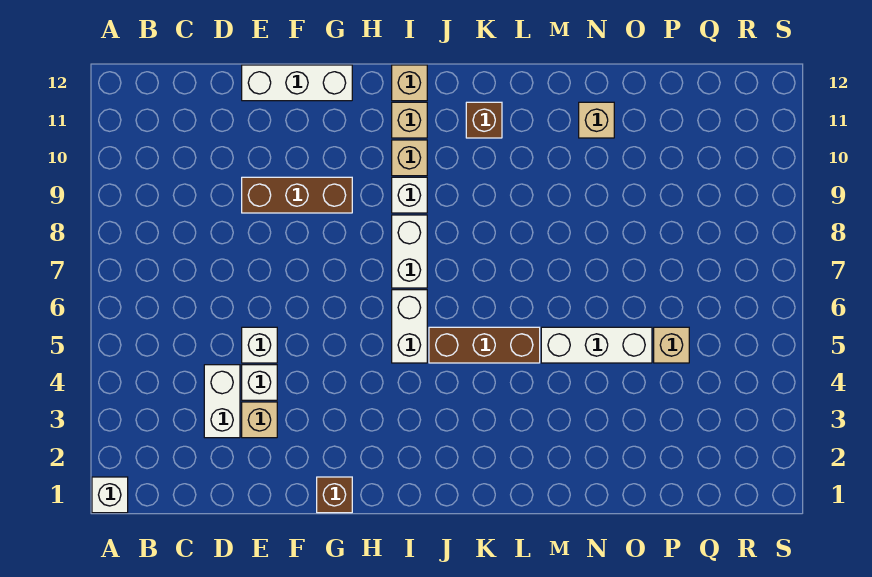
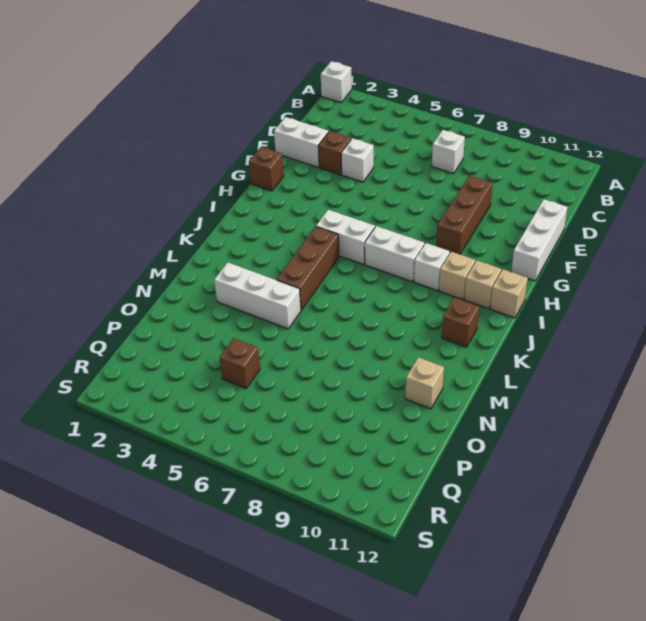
white brick D3:D4 level 1 -> white brick E1:E2 level 1
tan brick E3 level 1 -> brown brick E3 level 1
white brick E5 level 1 -> white brick C7 level 1
white brick M5:O5 level 1 -> white brick M3:M5 level 1
tan brick P5 level 1 -> brown brick P5 level 1

